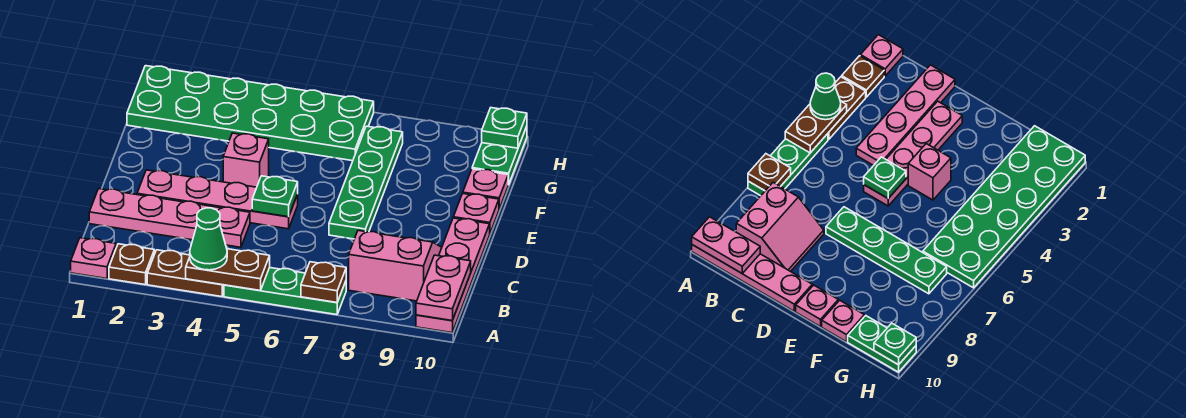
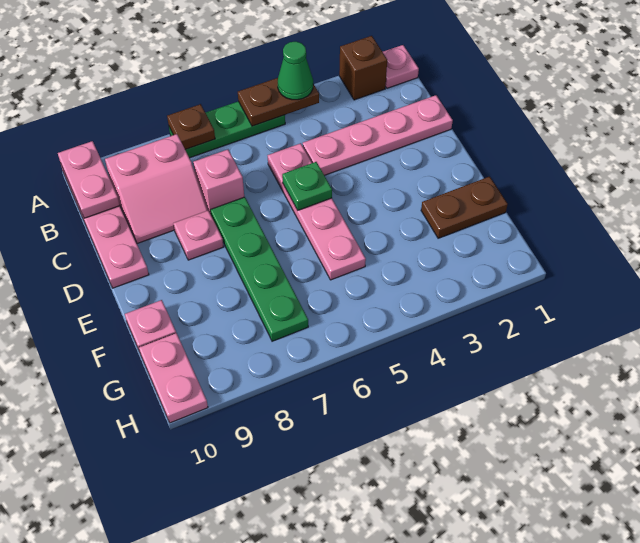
brown plate A2 level 1 -> brown brick A2 level 1
brown plate A3:A4 level 1 -> brown plate F1:F2 level 1
pink plate D2:D5 level 1 -> pink plate C5:F5 level 1
pink brick E4 level 1 -> pink brick C7 level 1
pink plate E10 level 1 -> pink plate D8 level 1
green plate G1:H6 level 1 -> none
green plate G10:H10 level 1 -> pink plate G10:H10 level 1
green plate H10 level 2 -> none

